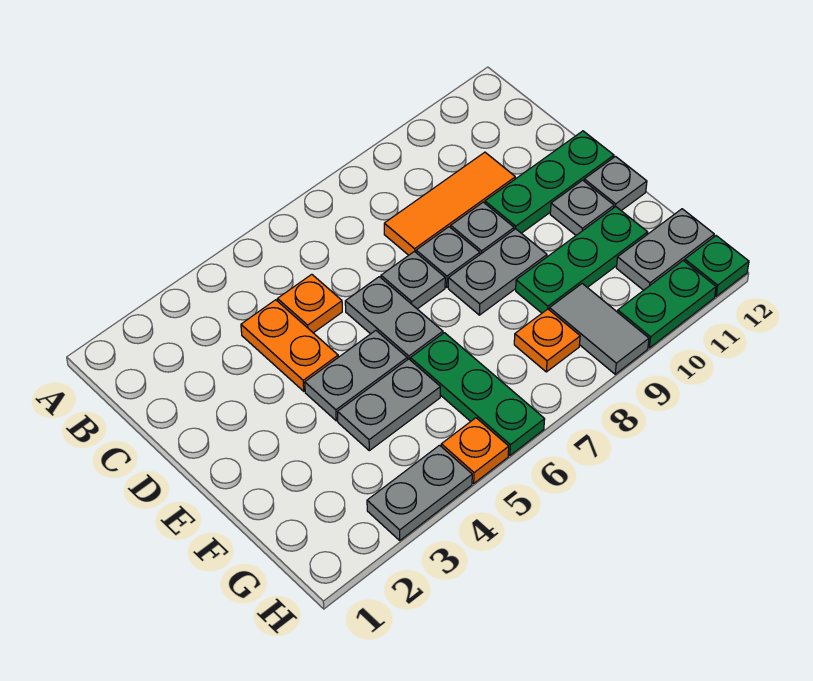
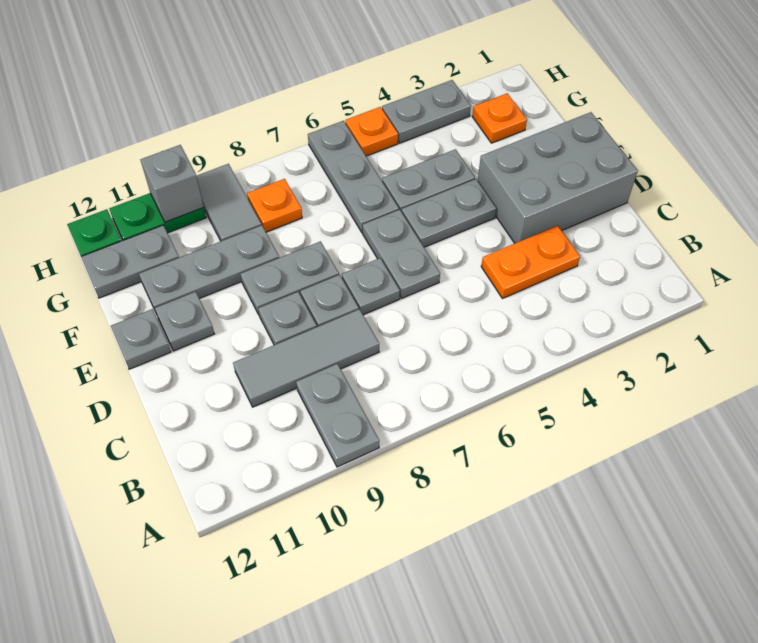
none -> grey plate A9:B9 level 1
orange plate C4:D4 level 1 -> orange plate C3:C4 level 1
orange plate C5 level 1 -> orange plate G2 level 1
orange tile C8:C10 level 1 -> grey tile C8:C10 level 1
none -> grey brick D1:E3 level 1
green plate D10:D12 level 1 -> none
green plate F6:H6 level 1 -> grey plate F6:H6 level 1
green plate F9:F11 level 1 -> grey plate F9:F11 level 1
none -> grey brick H10 level 2

